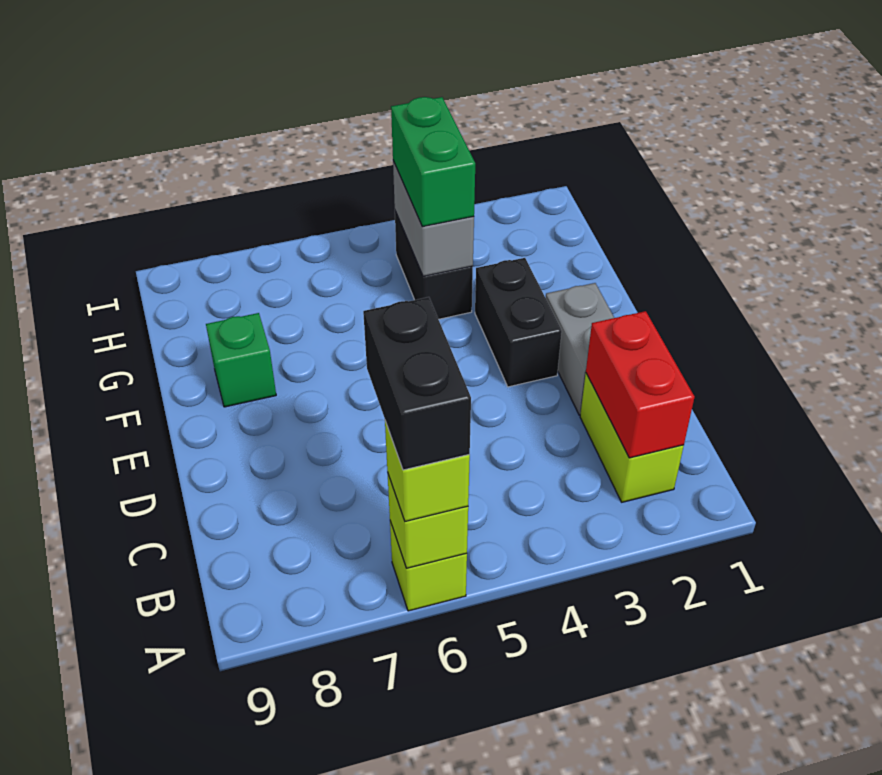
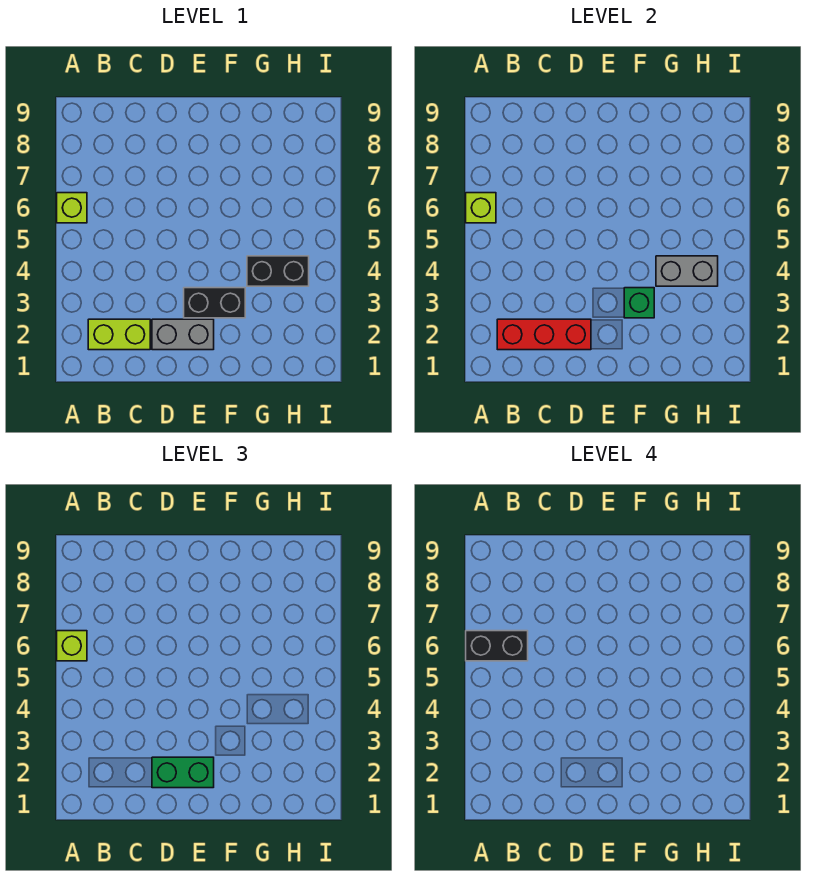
red brick B2:C2 level 2 -> red brick B2:D2 level 2
green brick F8 level 1 -> green brick F3 level 2
green brick G4:H4 level 3 -> green brick D2:E2 level 3

